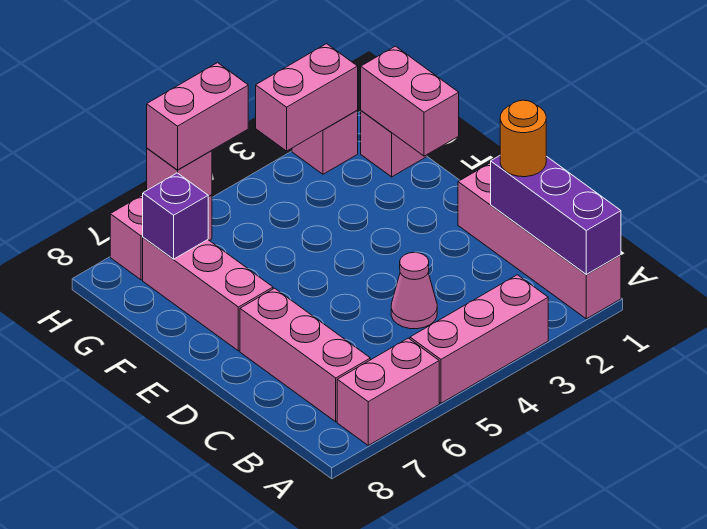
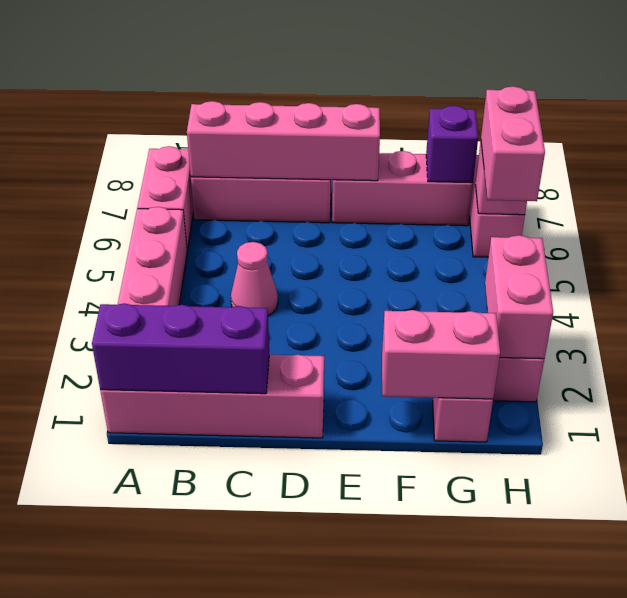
none -> pink brick B7:E7 level 2
orange round brick C1 level 3 -> none

